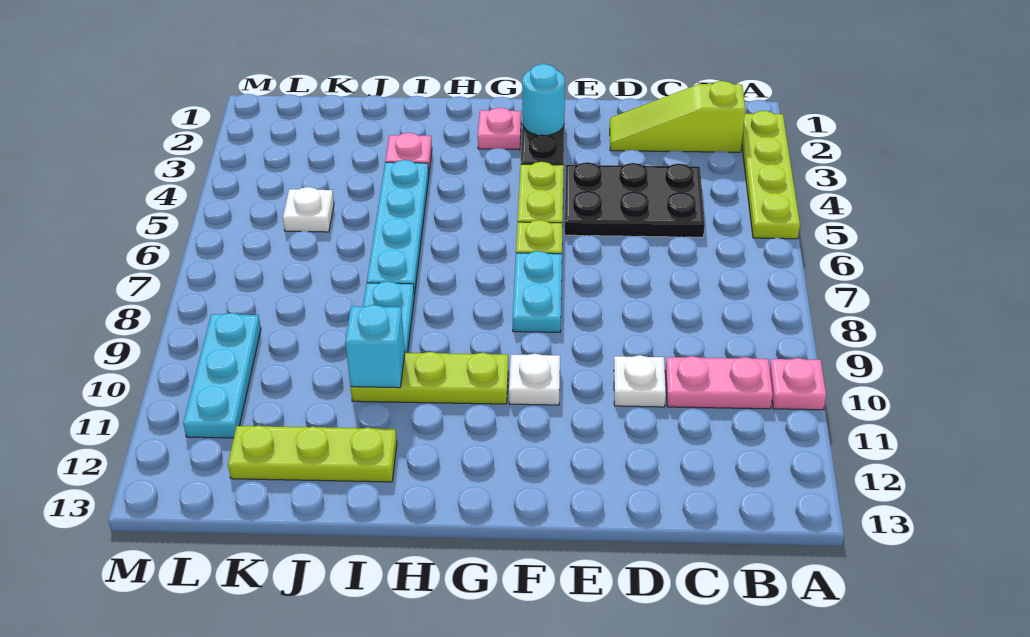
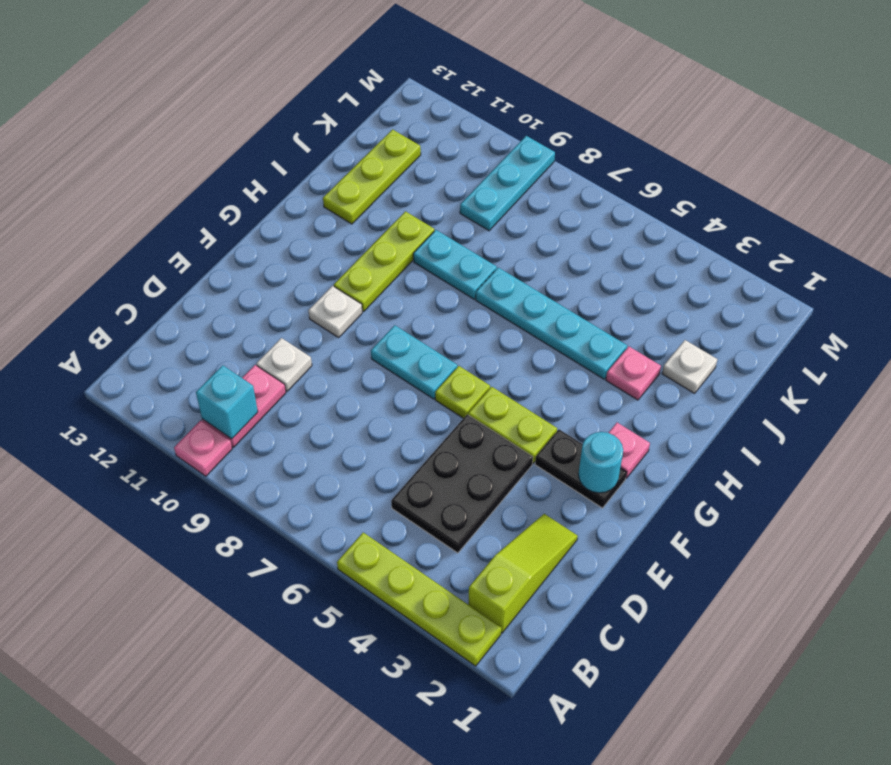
cyan brick I10 level 2 -> cyan brick B10 level 2
white plate K5 level 1 -> white plate J2 level 1
cyan plate L9:L11 level 1 -> cyan plate K9:M9 level 1

